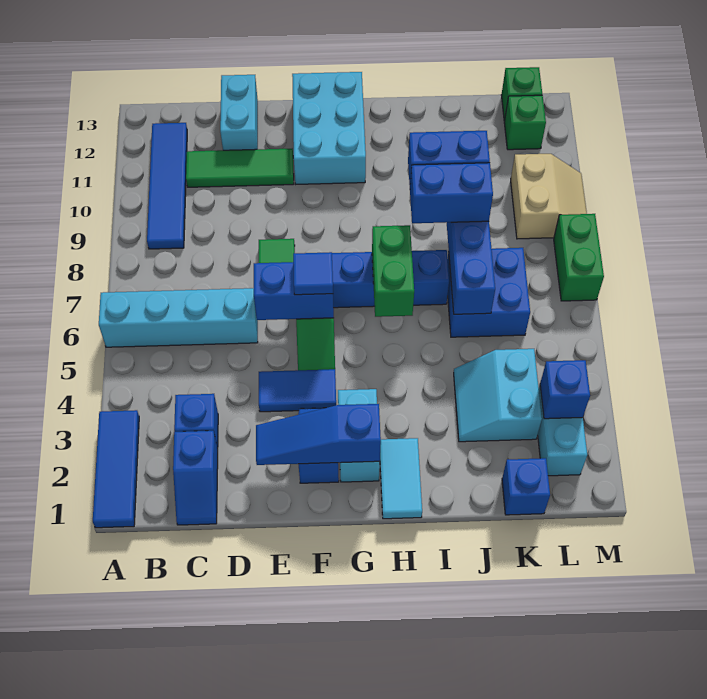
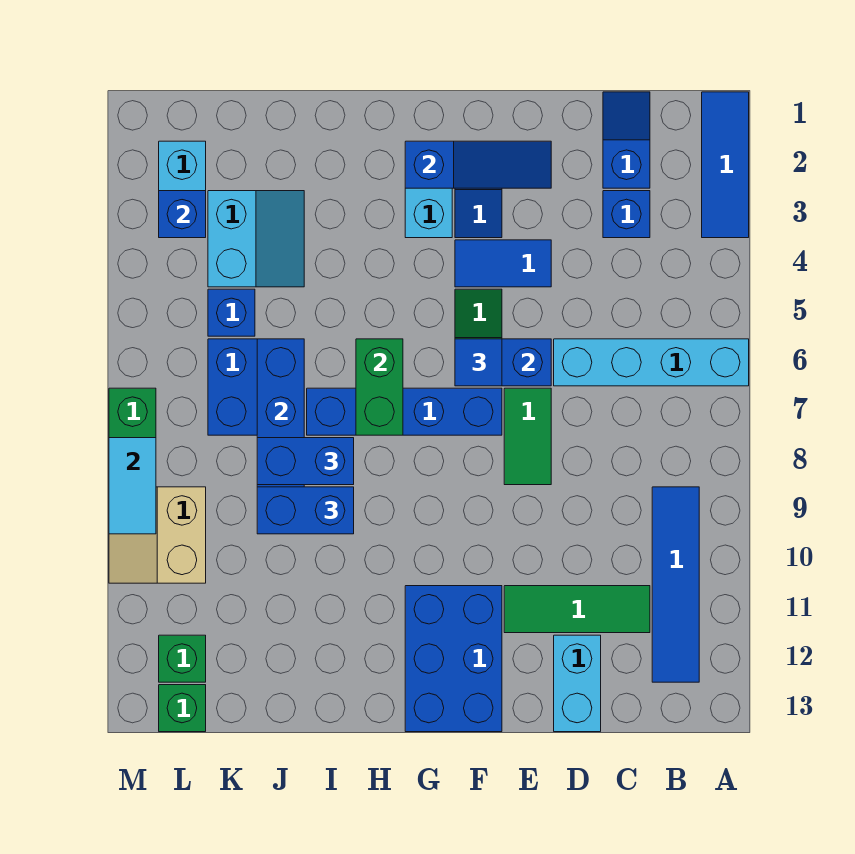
cyan brick F11:G13 level 1 -> blue brick F11:G13 level 1
cyan tile H1:H2 level 1 -> cyan tile M8:M9 level 2
blue brick K1 level 1 -> blue brick K5 level 1

